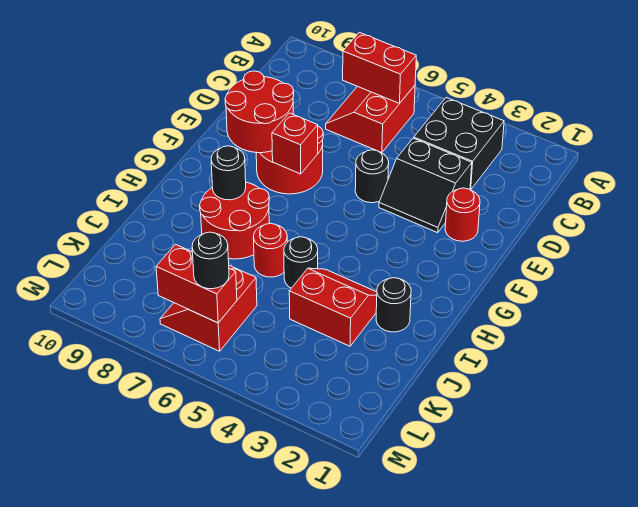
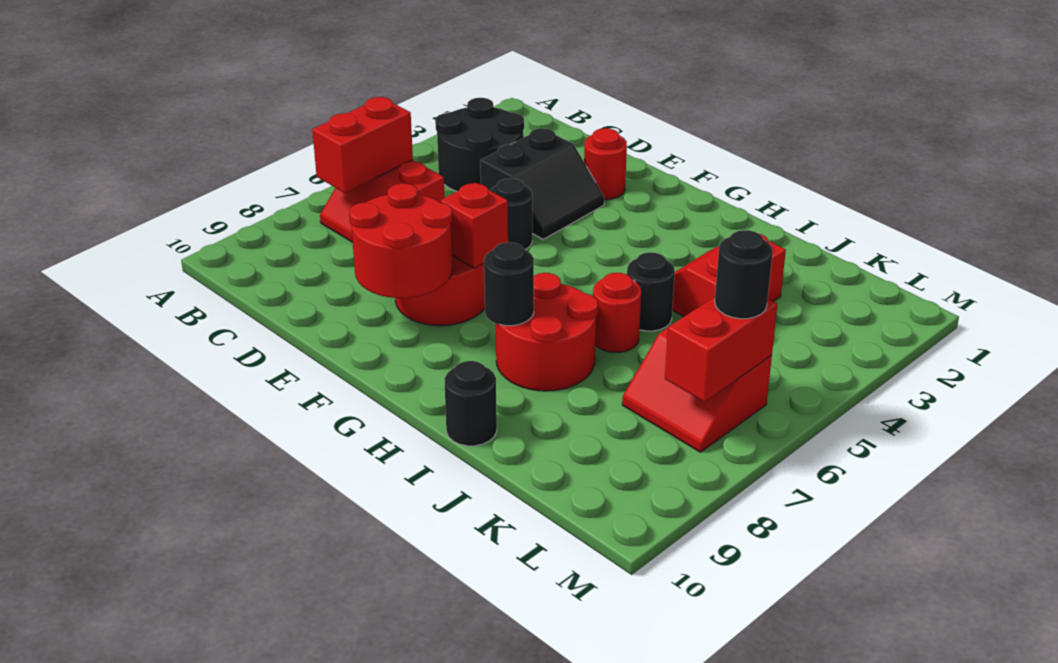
black brick B3:C4 level 1 -> black round brick B3:C4 level 1
black round brick I2 level 1 -> black round brick I10 level 1

